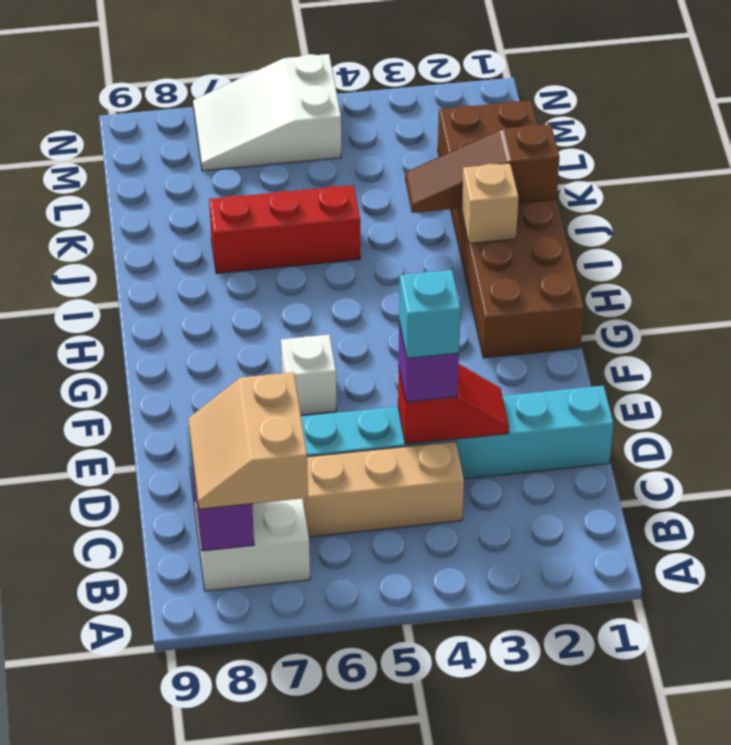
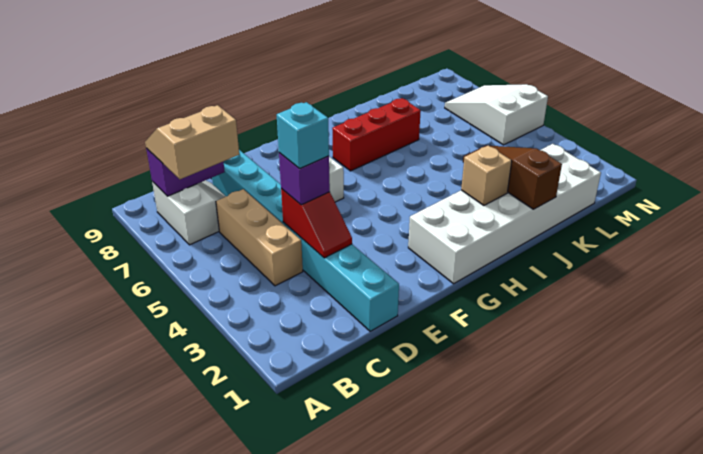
brown brick G1:L2 level 1 -> white brick G1:L2 level 1
red brick J5:J7 level 1 -> red brick H7:J7 level 1

